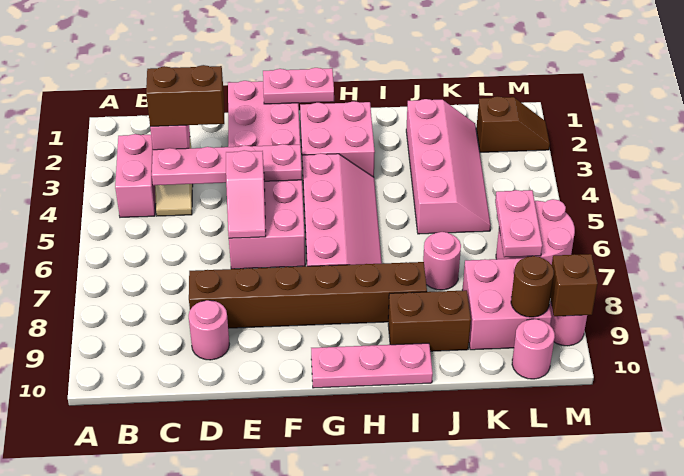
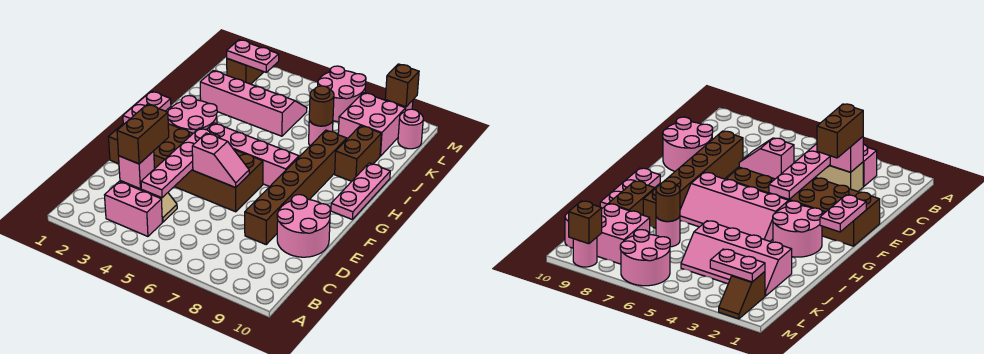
pink round brick D9 level 1 -> pink round brick D9:E10 level 1
pink brick E1:F6 level 1 -> brown brick E1:F6 level 1
pink brick G2:H3 level 1 -> pink round brick G2:H3 level 1
pink plate L6:L7 level 2 -> pink plate L2:L3 level 2
brown round brick L9 level 2 -> brown round brick J7 level 2

